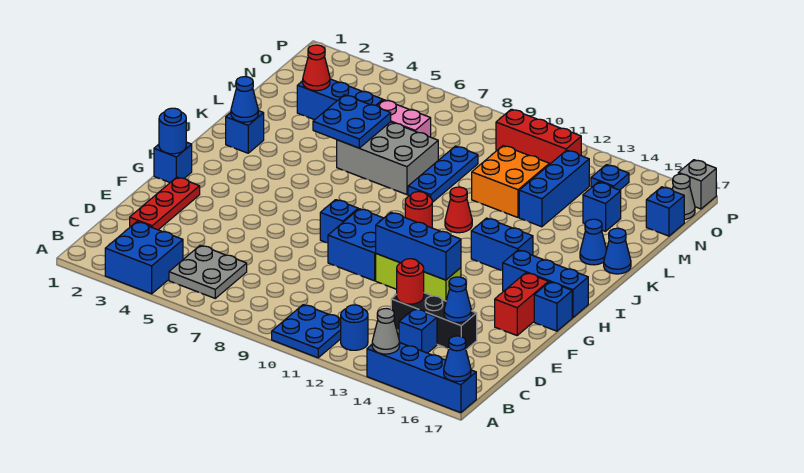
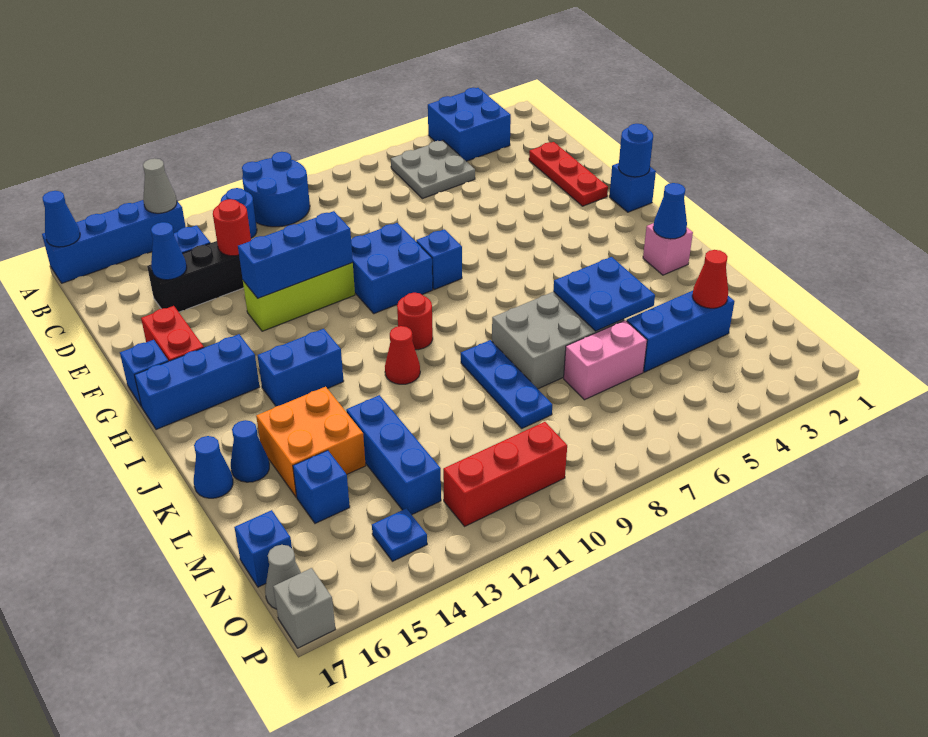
blue plate A10:B11 level 1 -> blue round brick A10:B11 level 1
blue brick J2 level 1 -> pink brick J2 level 1
orange brick L11:M12 level 1 -> orange brick K14:L15 level 1

